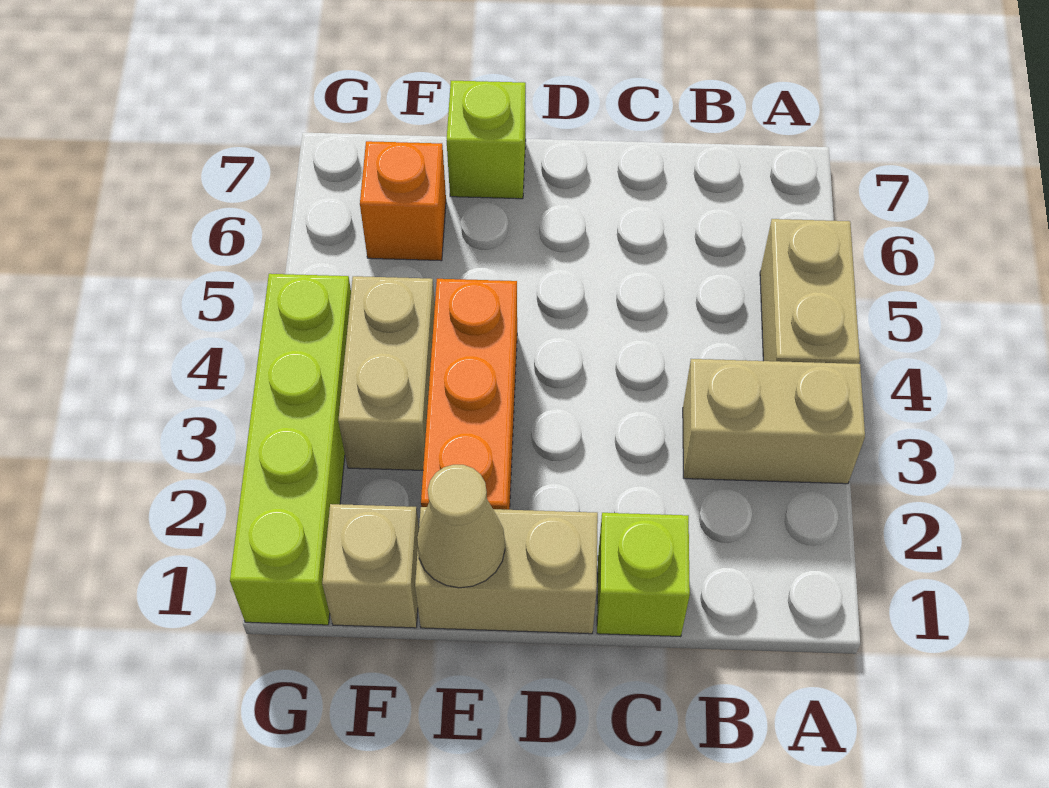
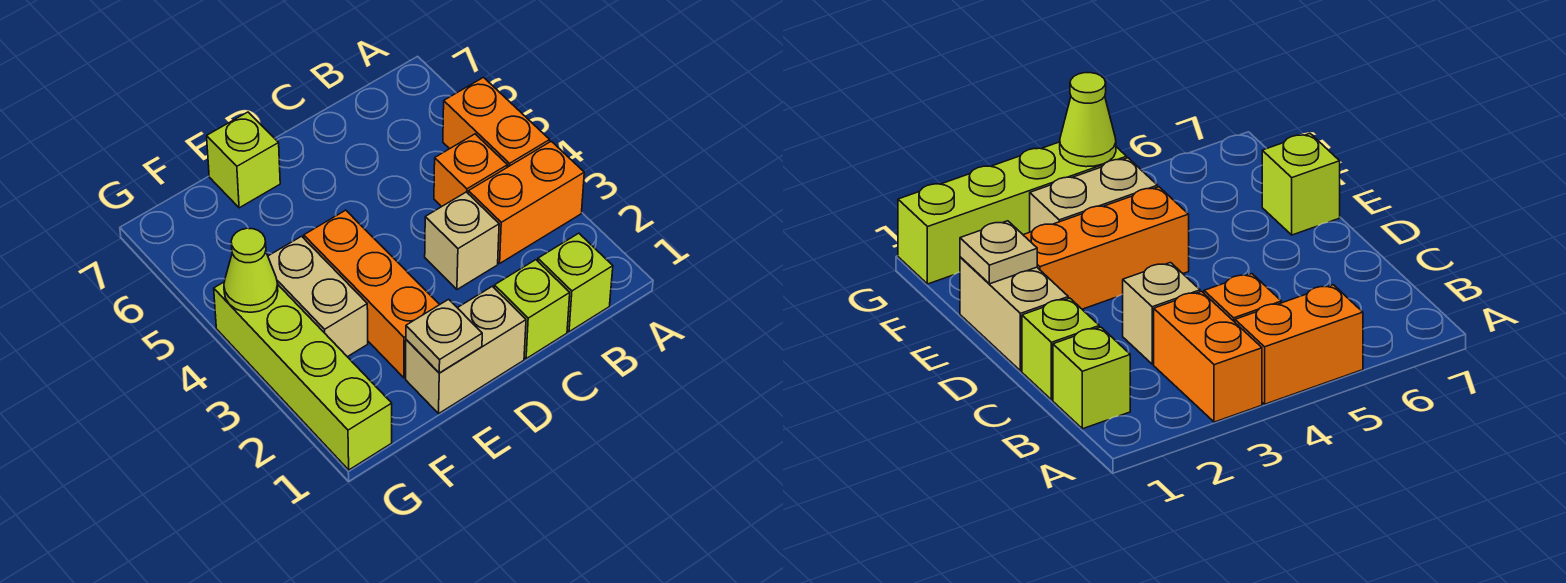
tan brick A3:B3 level 1 -> orange brick A3:B3 level 1
tan brick A4:A5 level 1 -> orange brick A4:A5 level 1
none -> lime brick B1 level 1
tan cone E1 level 2 -> tan plate E1 level 2
tan brick F1 level 1 -> tan brick C3 level 1
orange brick F6 level 1 -> orange brick B4 level 1
none -> lime cone G4 level 2

